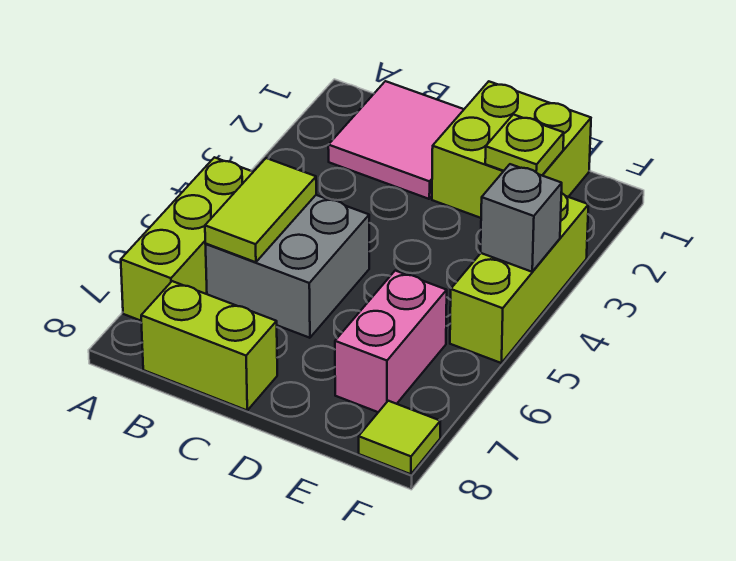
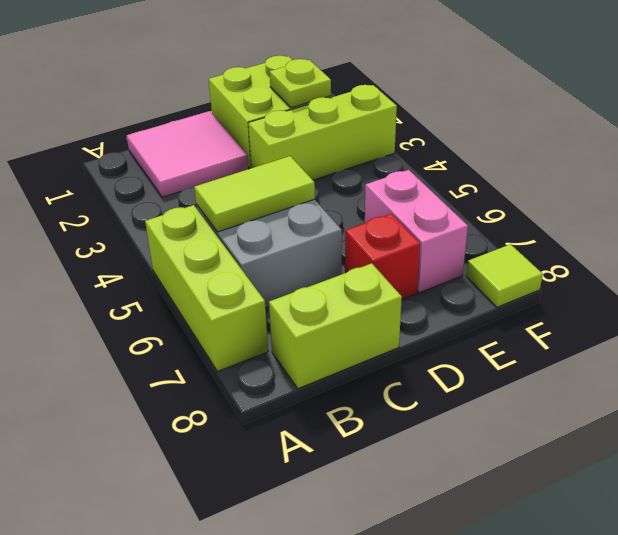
lime tile B5:B6 level 2 -> lime tile B5:C5 level 2
none -> red brick D7 level 1
lime brick F3:F5 level 1 -> lime brick D3:F3 level 1
grey brick F4 level 2 -> none

